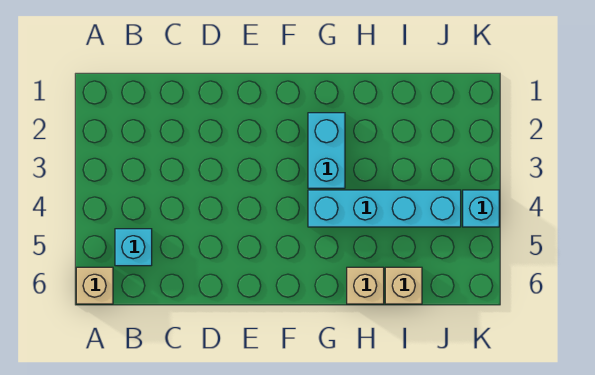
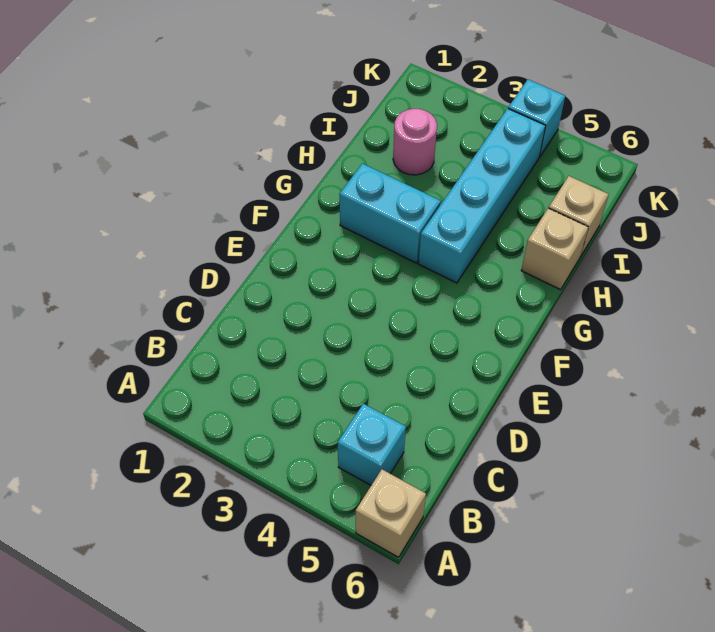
none -> pink round brick I2 level 1

